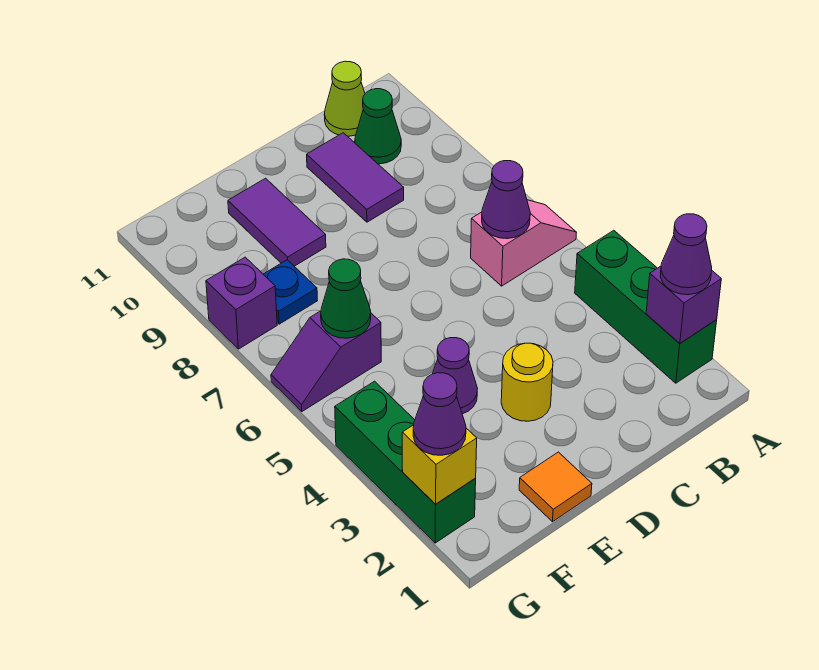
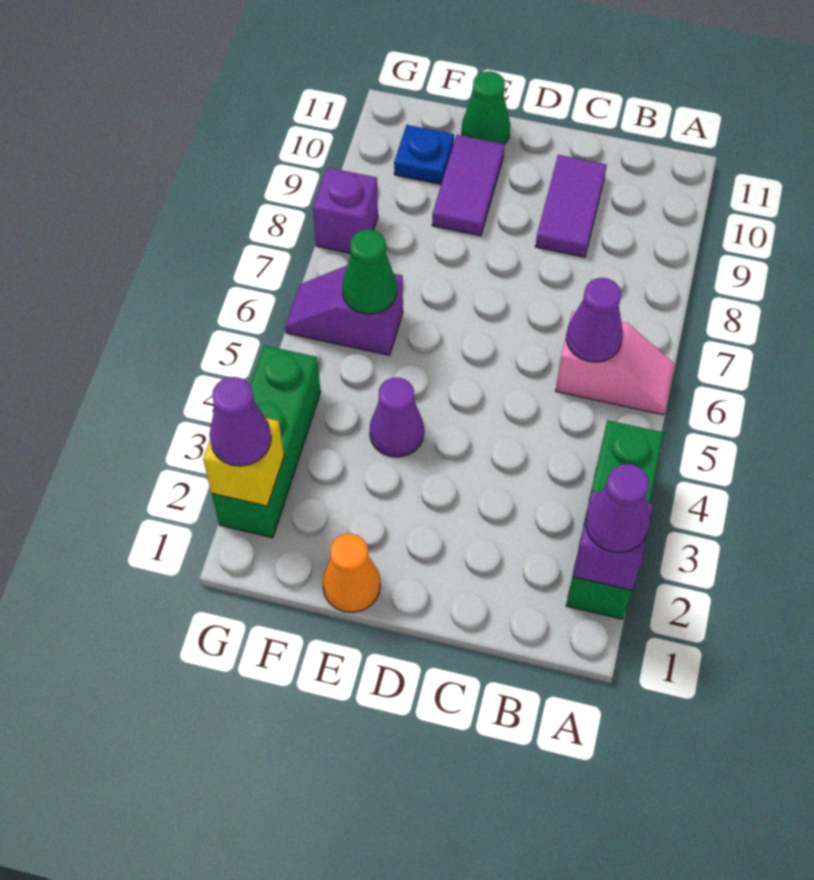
green cone B10 level 1 -> green cone E11 level 1
lime cone B11 level 1 -> none
yellow round brick D3 level 1 -> none
orange tile E1 level 1 -> orange cone E1 level 1
blue plate F8 level 1 -> blue plate F10 level 1

